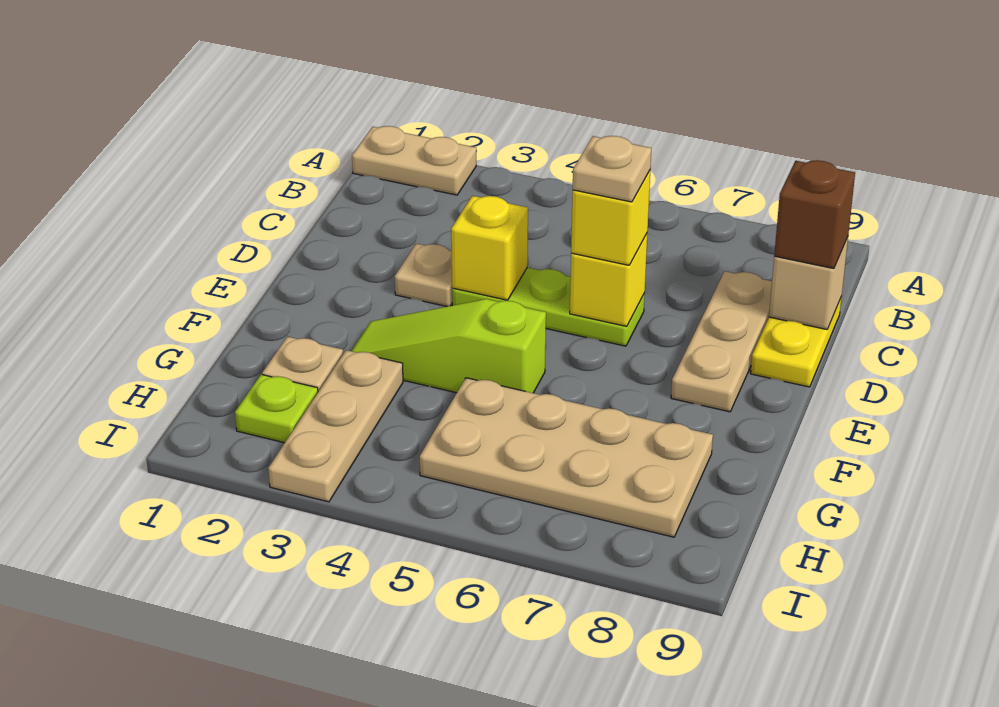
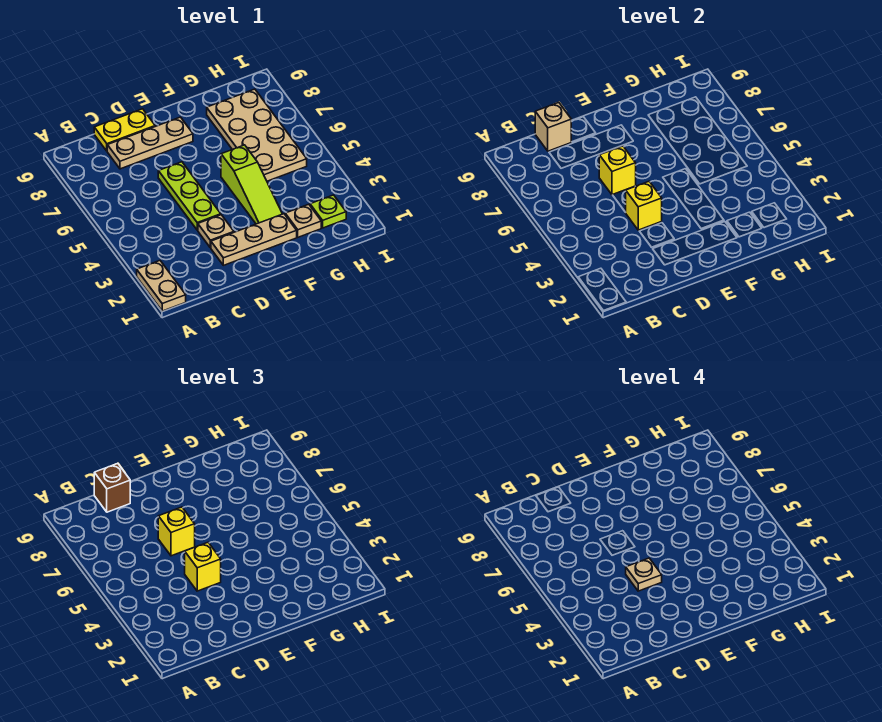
none -> yellow brick D4 level 3
tan plate D6 level 4 -> tan plate D4 level 4
tan plate G3:I3 level 1 -> tan plate D2:F2 level 1

